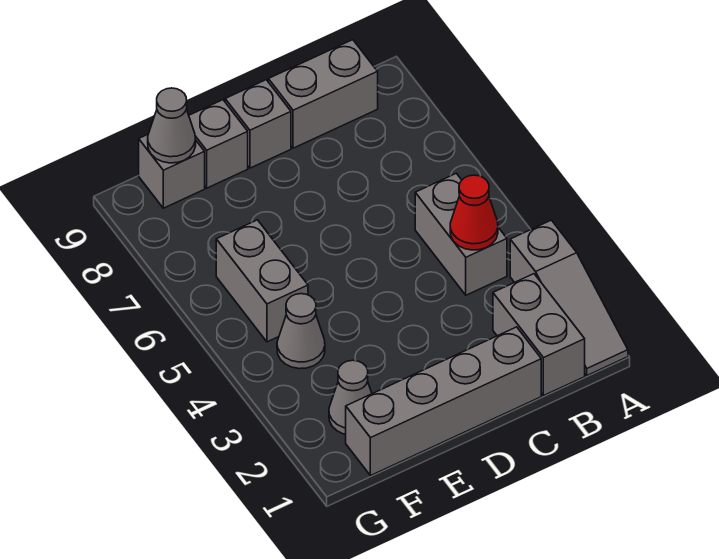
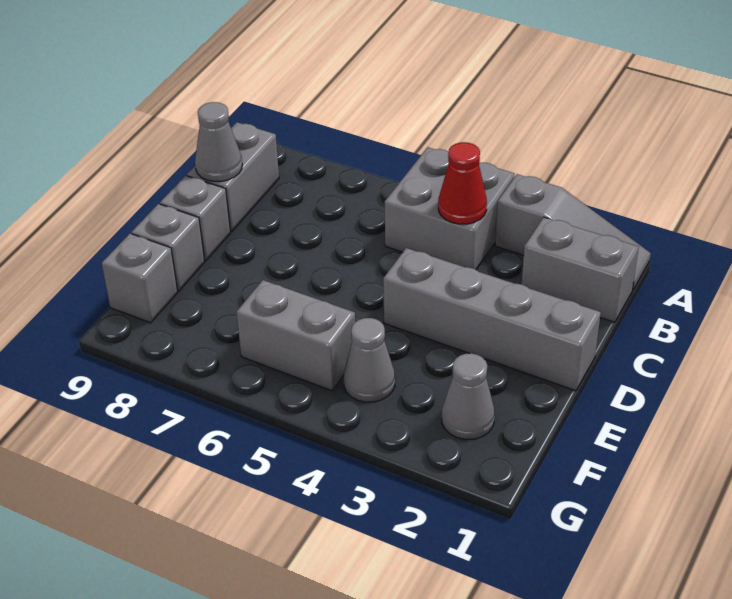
grey brick B4:B5 level 1 -> grey brick A4:B5 level 1
grey brick C1:F1 level 1 -> grey brick D1:D4 level 1
grey cone F9 level 2 -> grey cone C9 level 2

